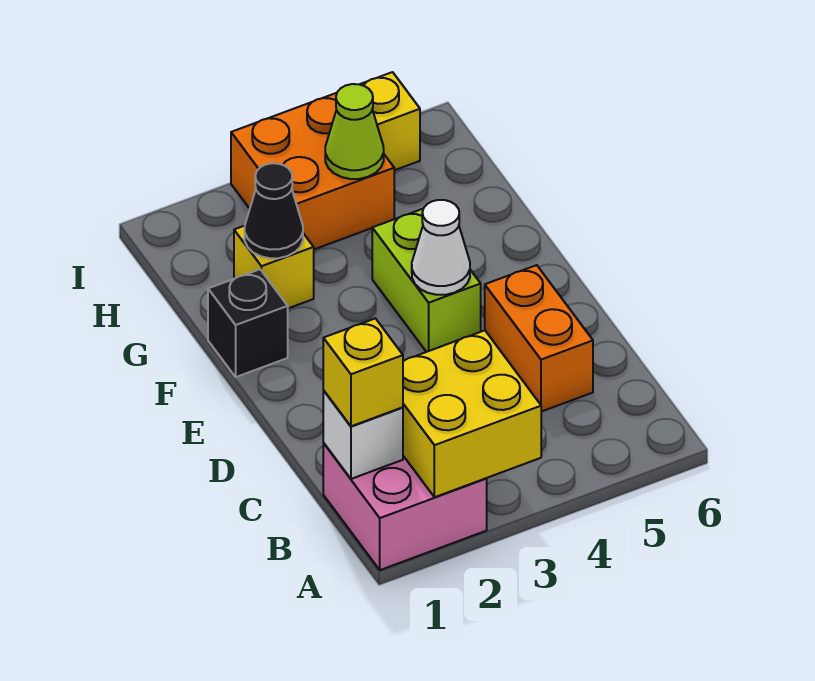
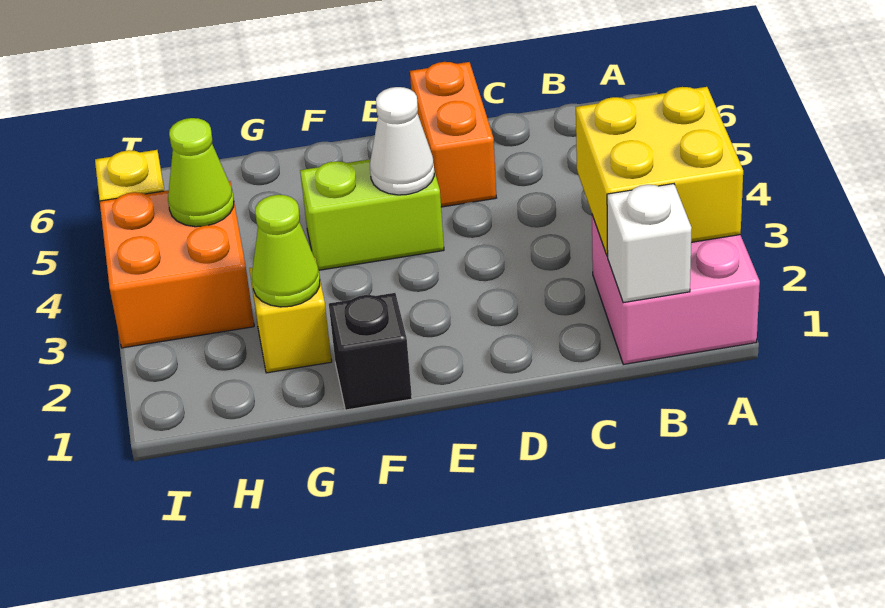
yellow brick B1 level 3 -> none
orange brick C5:D5 level 1 -> orange brick D5:D6 level 1
black cone G2 level 2 -> lime cone G2 level 2

